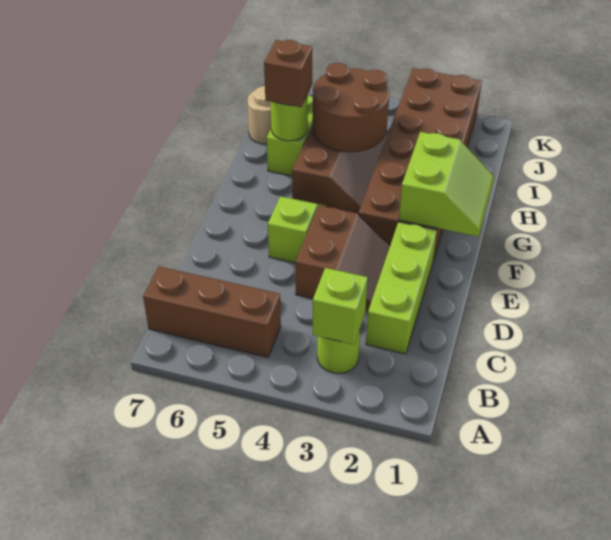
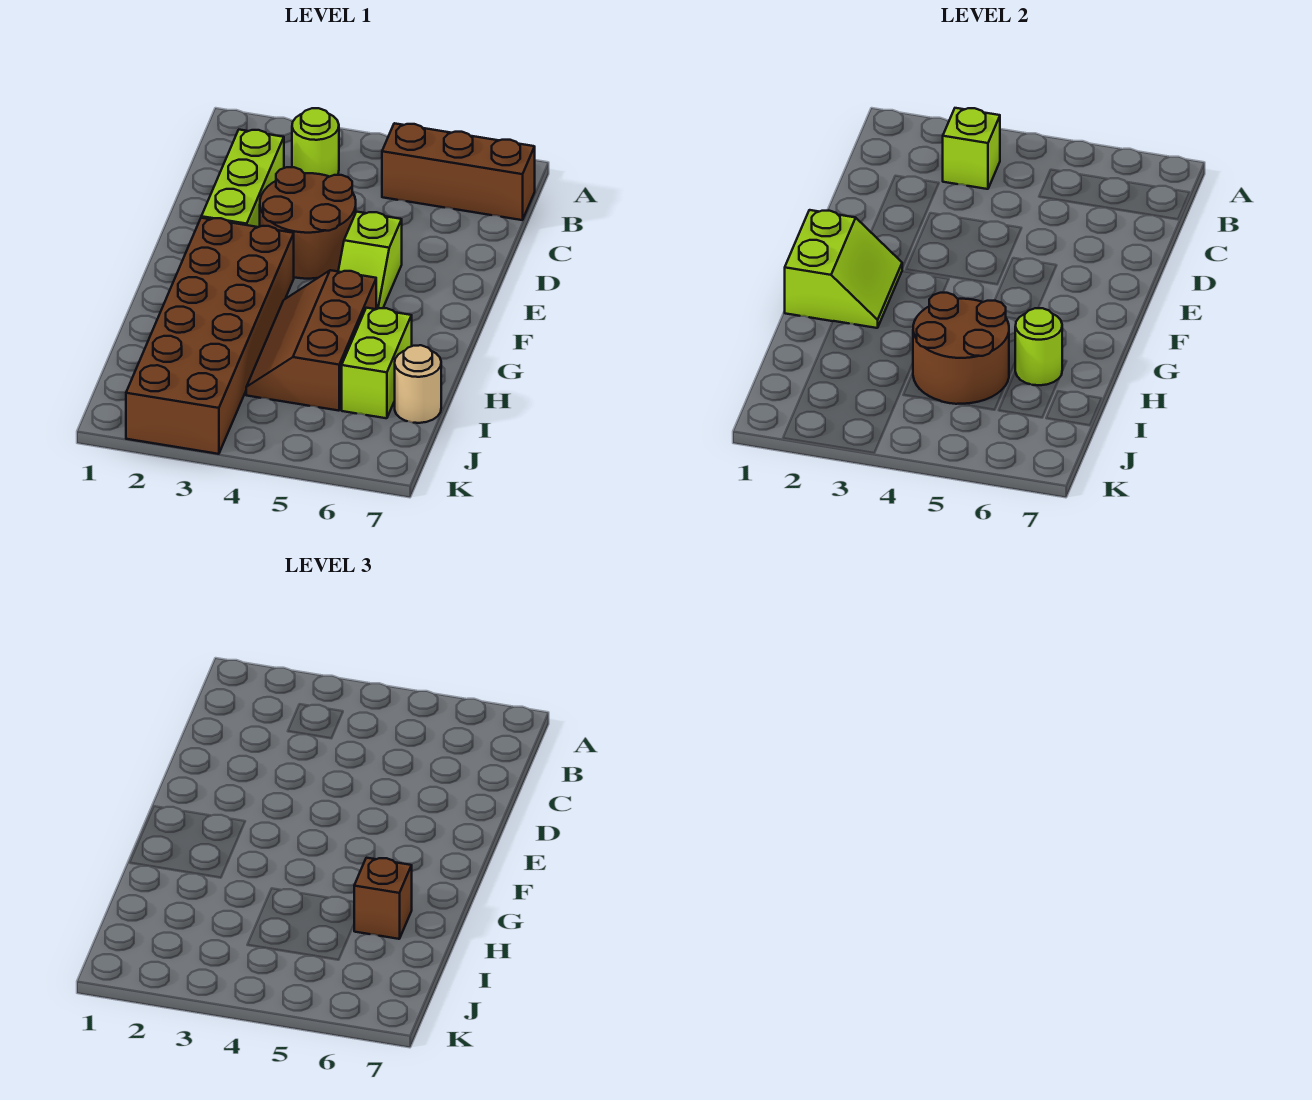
brown slope D3:E4 level 1 top 4 -> brown round brick D3:E4 level 1
lime slope F1:G2 level 2 top 2 -> lime slope F1:G2 level 2 top 1

